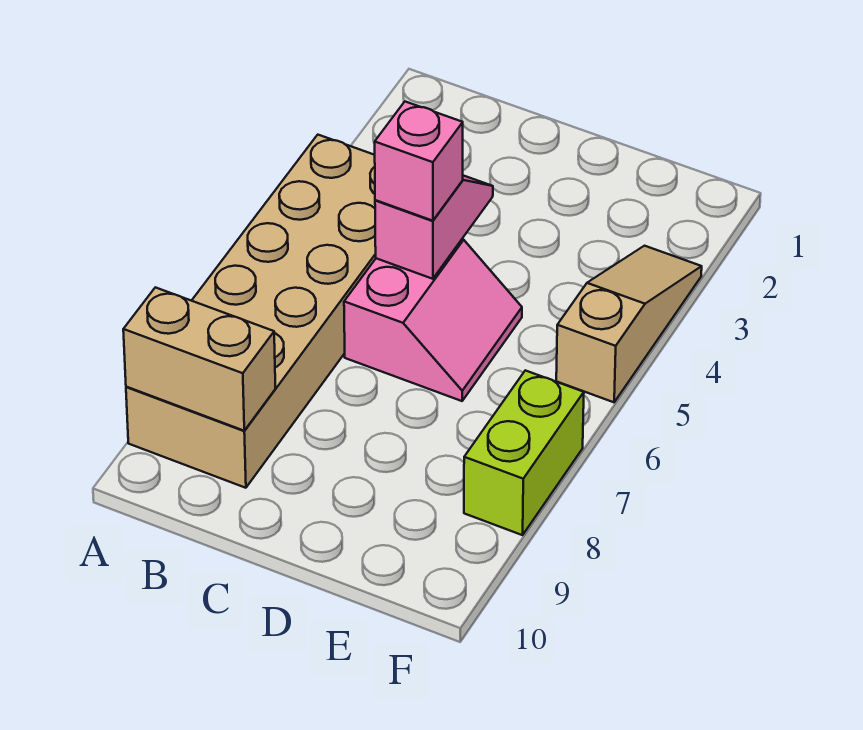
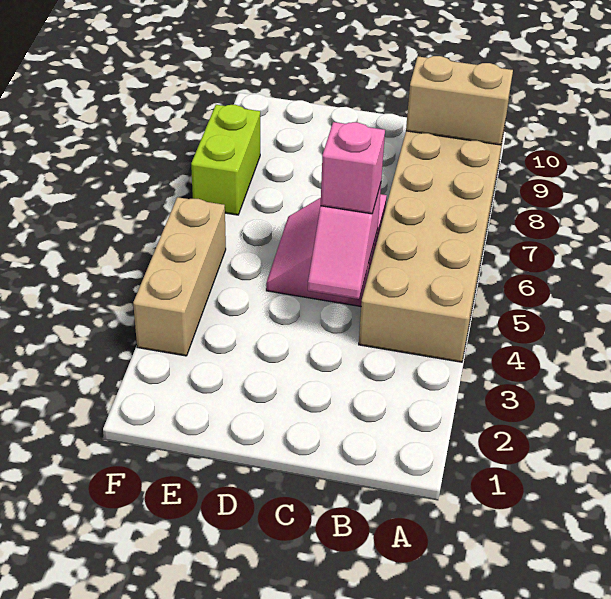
tan slope F3:F5 level 1 top 5 -> tan brick F3:F5 level 1

